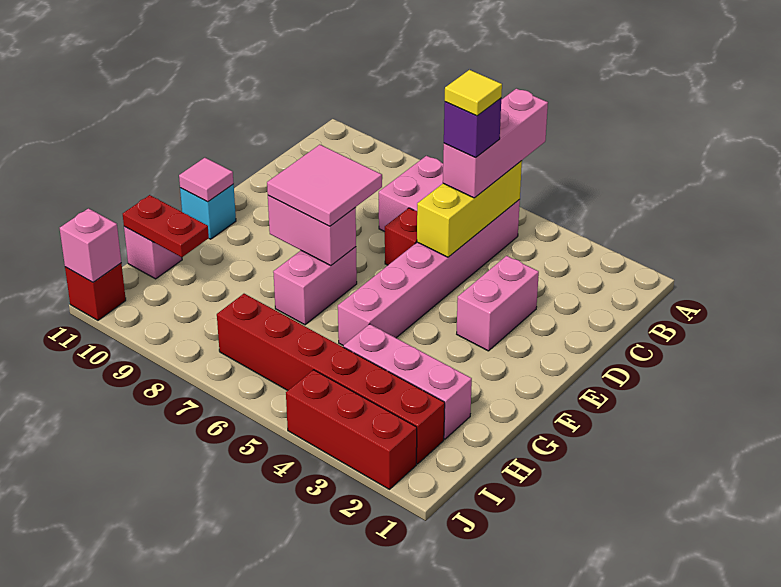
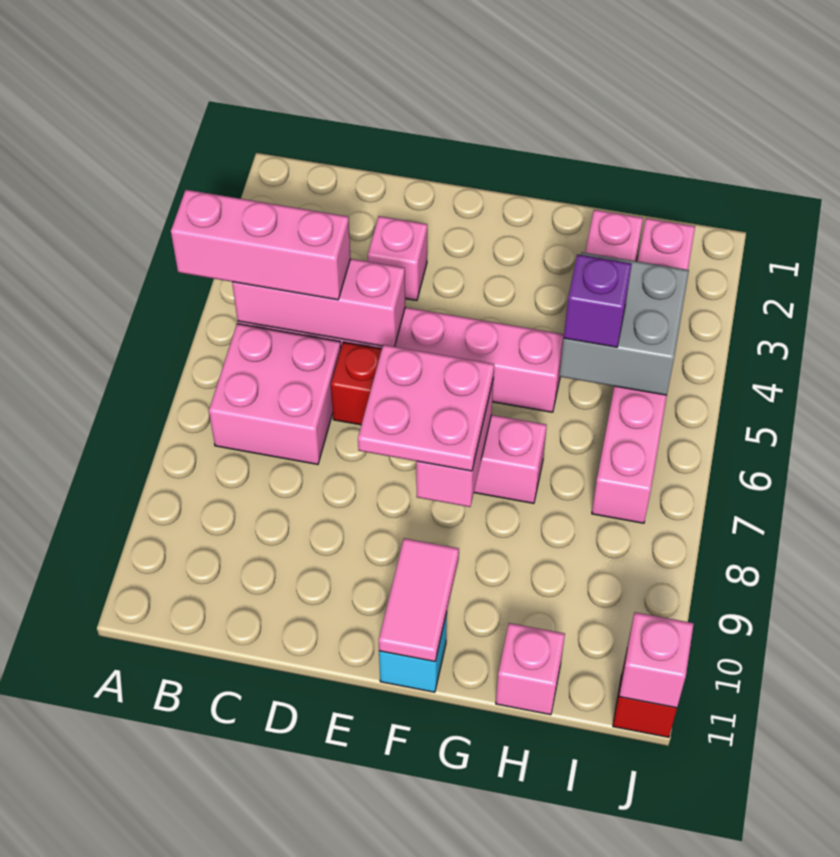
yellow brick B5:D5 level 2 -> pink brick B5:D5 level 2
purple brick C5 level 4 -> purple brick H5 level 3
yellow tile C5 level 5 -> none
pink brick D3:E3 level 1 -> pink brick D3 level 1
pink tile E7:F8 level 3 -> pink plate E7:F8 level 3
pink tile F11 level 2 -> pink tile F10:F11 level 2
none -> grey brick H4:I5 level 2
red plate H10:H11 level 2 -> none
red brick I2:I7 level 1 -> pink brick I2:I7 level 1
red brick J2:J4 level 1 -> none

